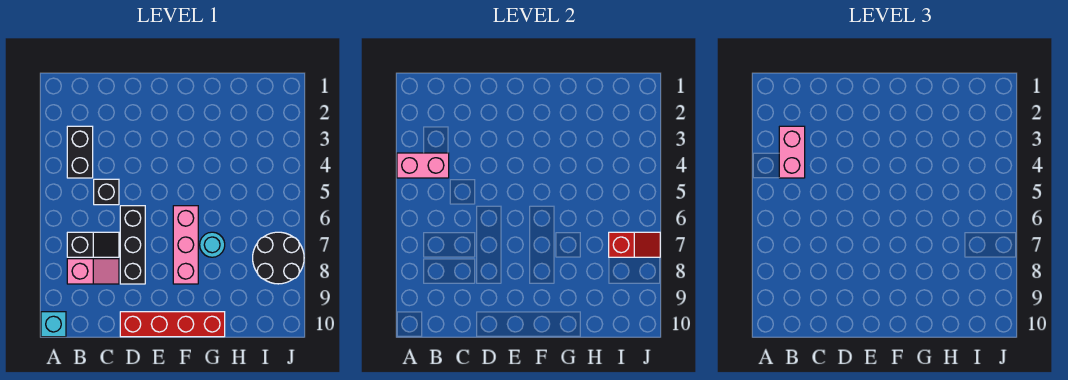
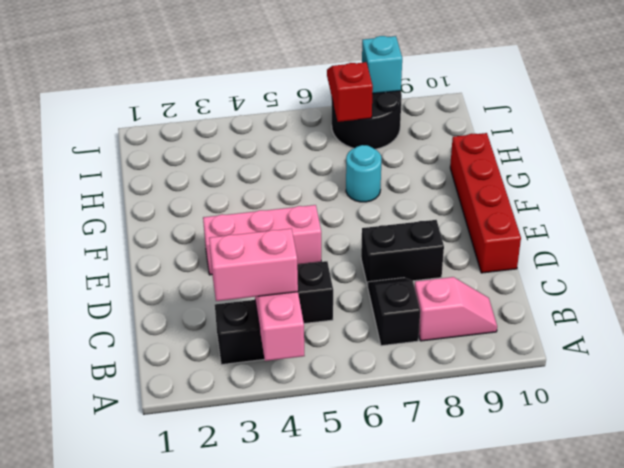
cyan brick A10 level 1 -> cyan brick J8 level 2
pink slope B8:C8 level 1 top B -> pink slope B8:B9 level 1 top 8
black brick D6:D8 level 1 -> black brick D7:D8 level 1
pink brick F6:F8 level 1 -> pink brick E3:E5 level 1

